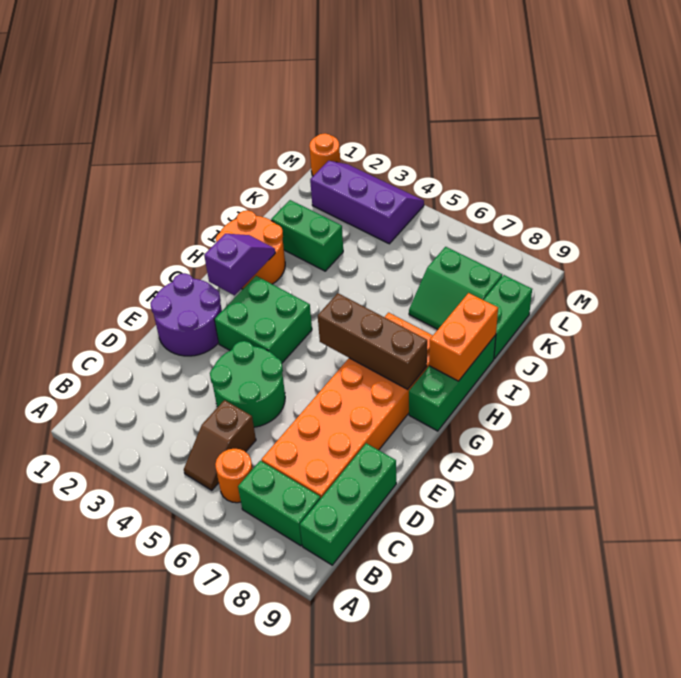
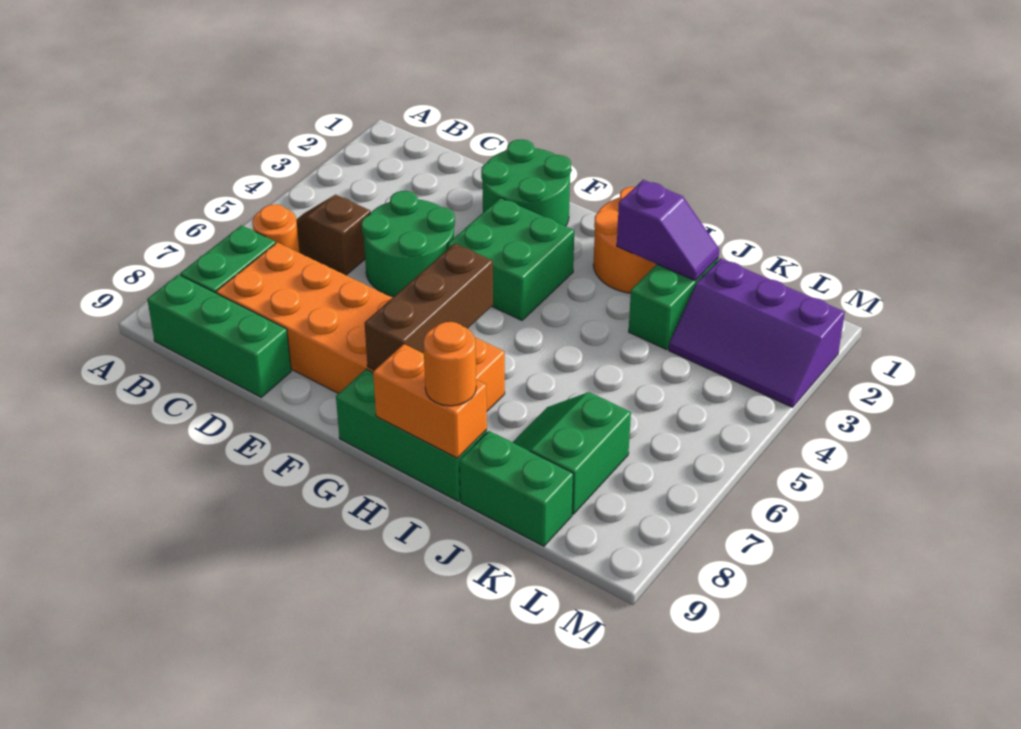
purple round brick E1:F2 level 1 -> green round brick E1:F2 level 1
purple slope G2:H2 level 2 top G -> purple slope I2:J2 level 2 top I
purple slope L2:M4 level 1 top L -> purple slope K2:M3 level 1 top 2
orange round brick M1 level 1 -> orange round brick I9 level 3

